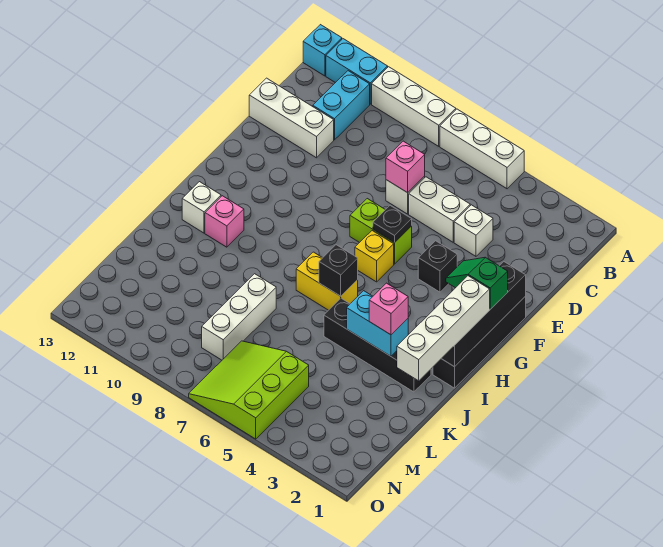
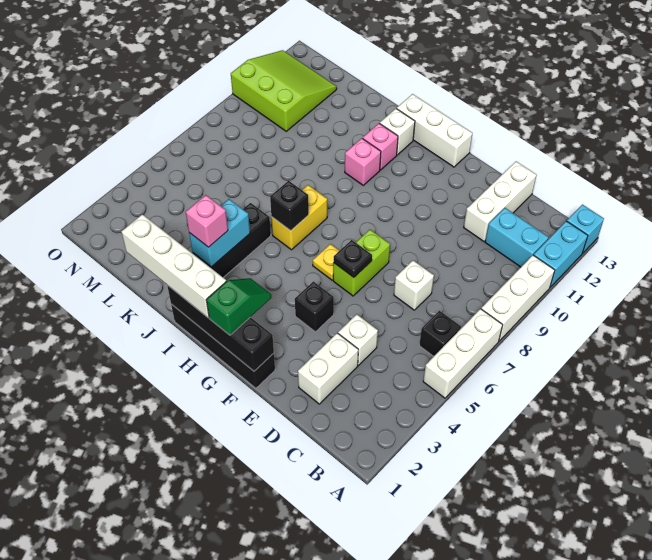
none -> black brick B6 level 1
white brick D5:D6 level 1 -> white brick D2:D3 level 1
pink brick D7 level 2 -> pink brick I10 level 1
yellow brick G6 level 1 -> yellow plate G6 level 1
white brick K8:M8 level 1 -> white brick G13:I13 level 1
lime slope M5:O7 level 1 top 5 -> lime slope M10:O12 level 1 top 10

